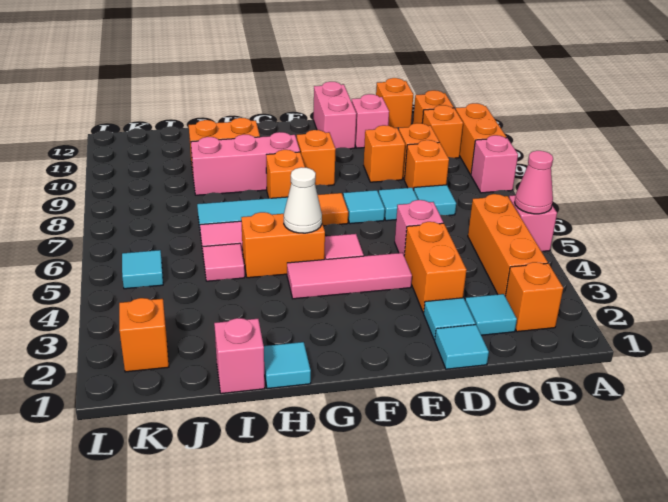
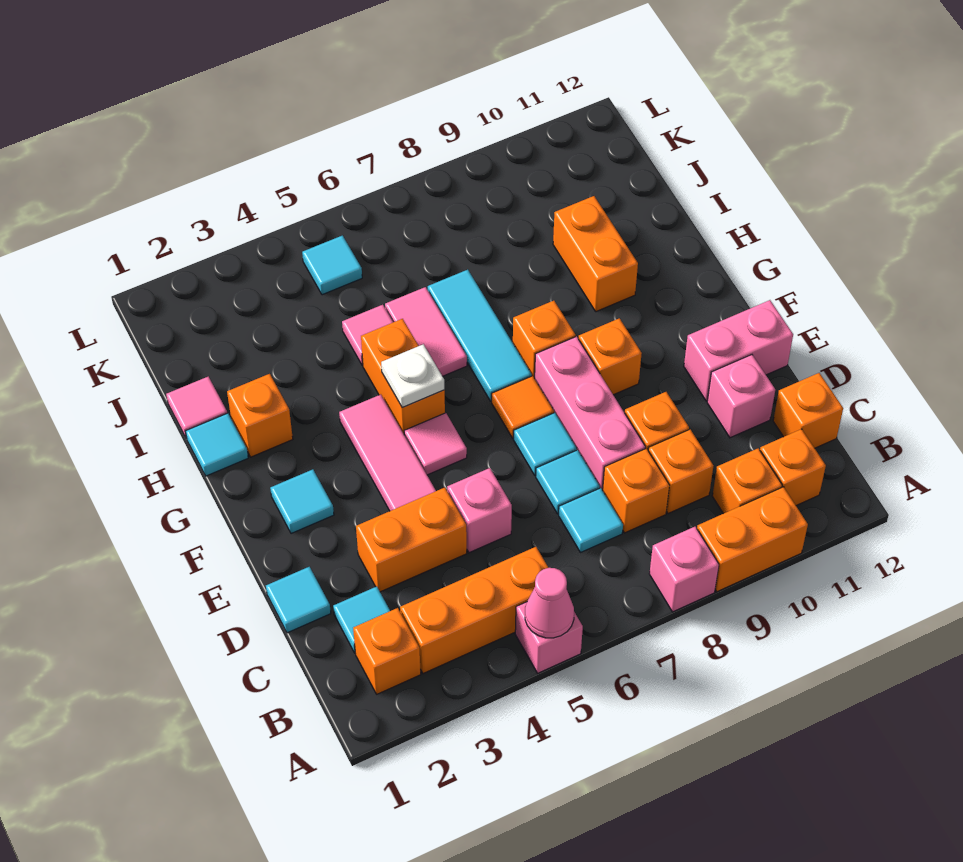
cyan tile D2 level 1 -> cyan tile F2 level 1
white cone G5 level 2 -> white plate G5 level 2
pink brick G9:I9 level 1 -> pink brick D8:F8 level 1
pink brick I1 level 1 -> pink tile I1 level 1
orange brick K2 level 1 -> orange brick H2 level 1

